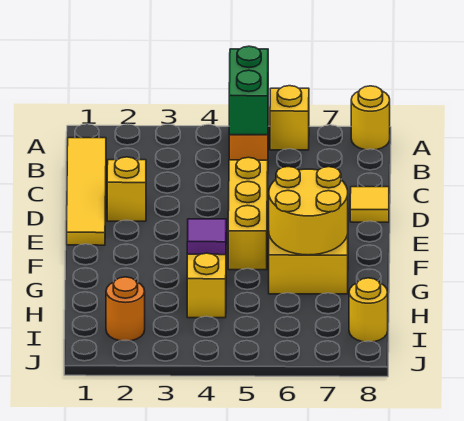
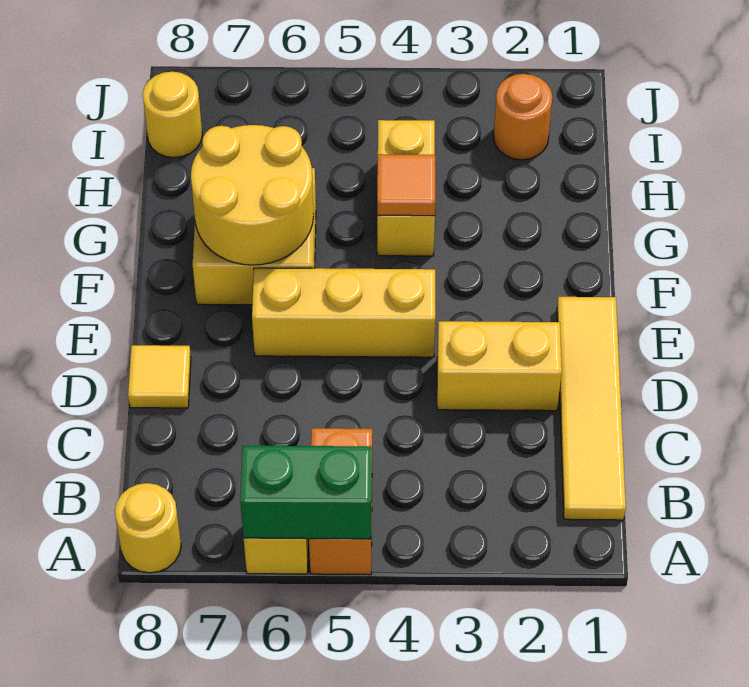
green brick A5:B5 level 2 -> green brick A5:A6 level 2
yellow brick D2 level 1 -> yellow brick D2:D3 level 1
yellow brick D5:F5 level 1 -> yellow brick E4:E6 level 1
purple tile G4 level 2 -> orange tile G4 level 2

